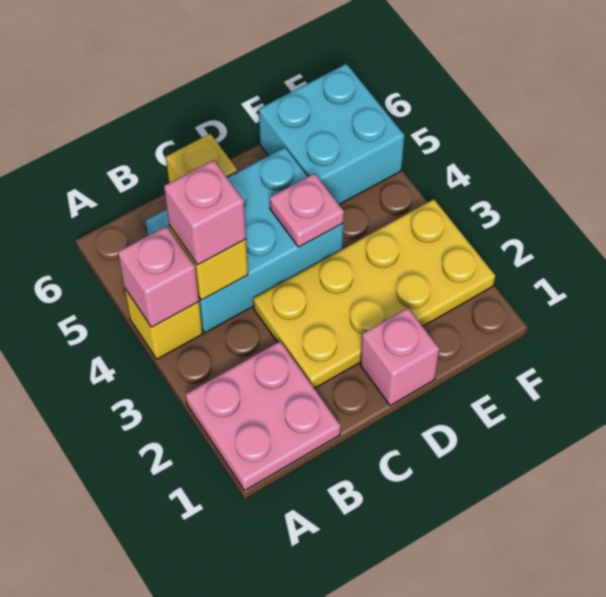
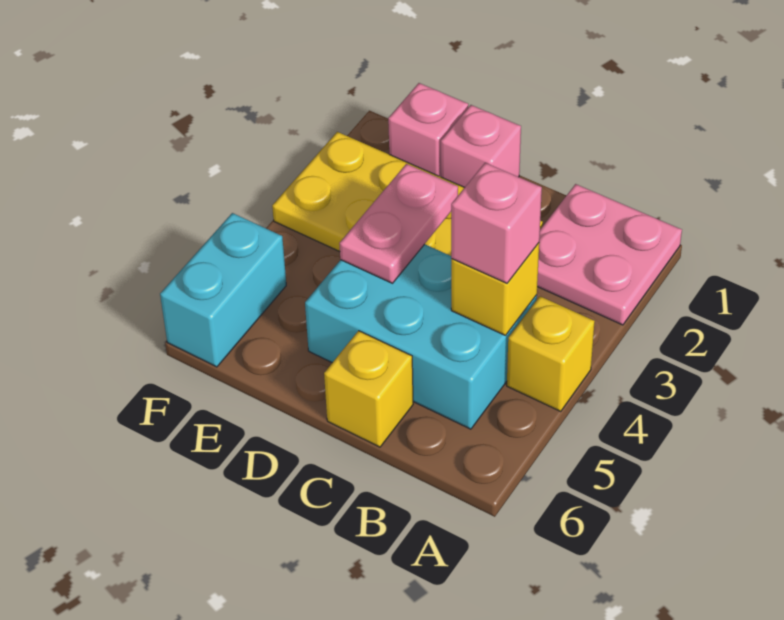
pink brick A4 level 2 -> pink brick E1 level 1
pink plate D4 level 2 -> pink plate D3:D4 level 2
cyan brick E5:F6 level 1 -> cyan brick F5:F6 level 1

